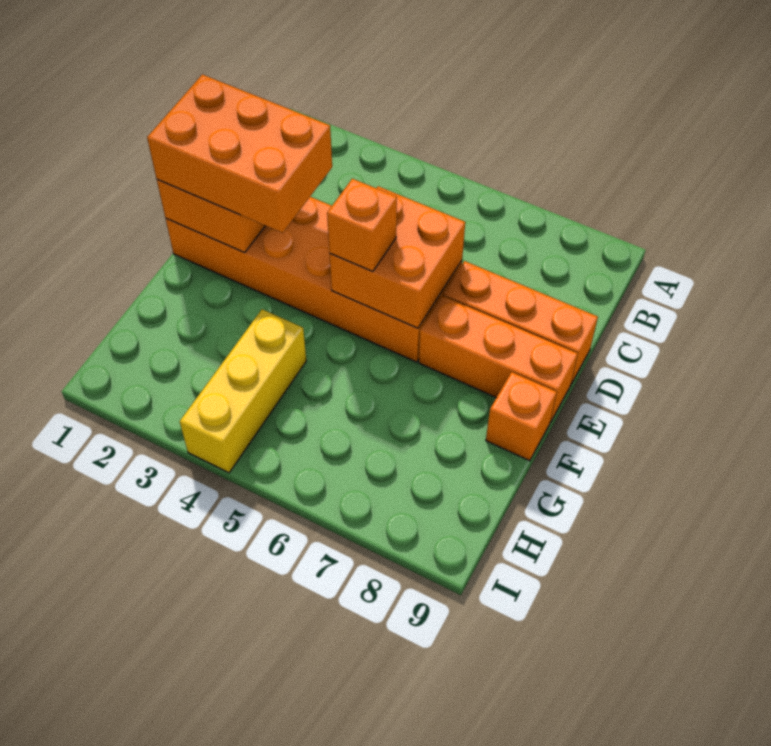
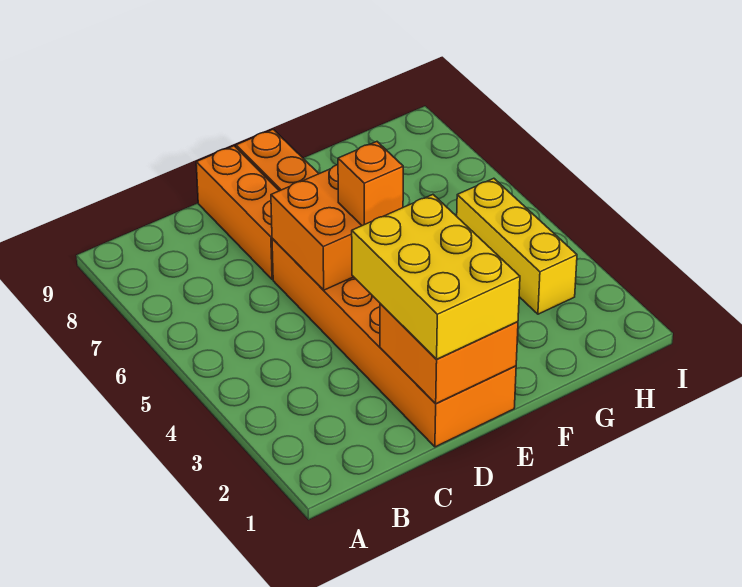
orange brick D1:E3 level 3 -> yellow brick D1:E3 level 3
orange brick F9 level 1 -> none
yellow brick G4:I4 level 1 -> yellow brick H3:H5 level 1

